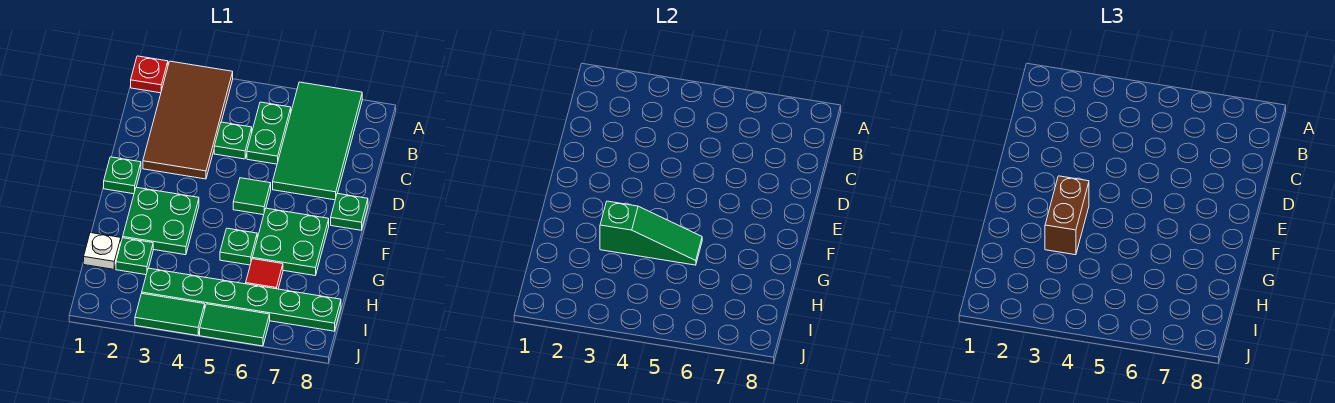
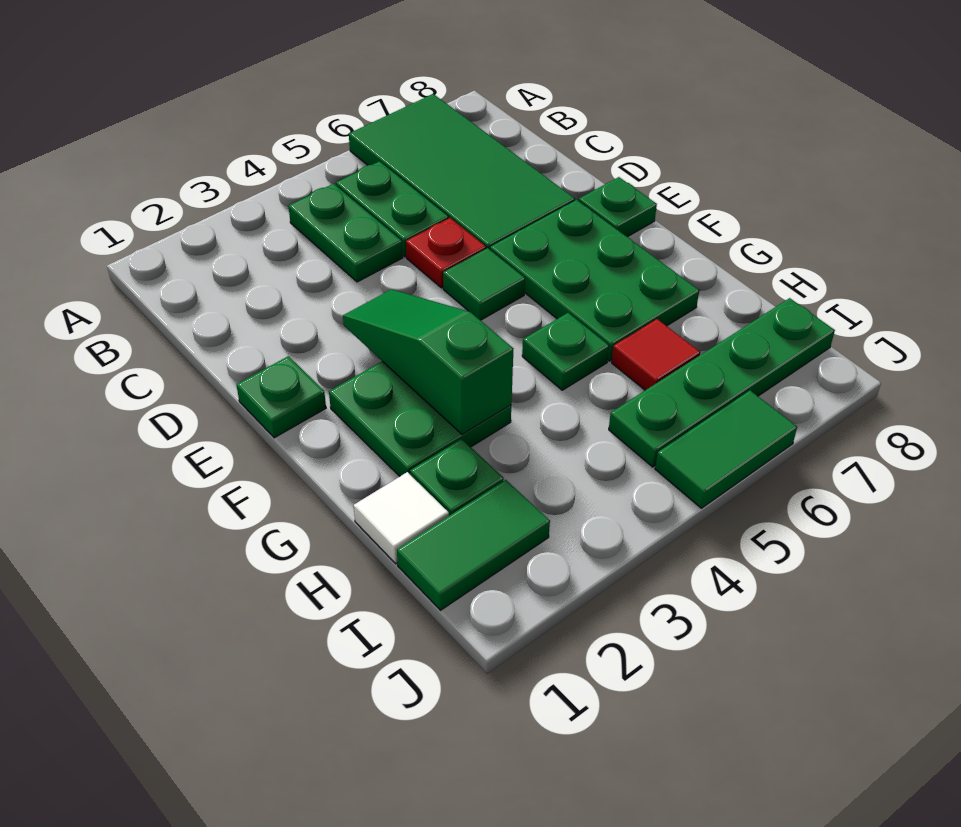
red plate A1 level 1 -> red plate D5 level 1
brown tile A2:D3 level 1 -> none
green plate C4 level 1 -> green plate B4:C4 level 1
brown brick F3:G3 level 3 -> none
green plate F6:G7 level 1 -> green plate E6:G7 level 1
green slope G3:G5 level 2 top 3 -> green slope E3:G3 level 2 top G
white plate H1 level 1 -> white tile H1 level 1
green plate I3:I8 level 1 -> green plate I5:I8 level 1
green tile J3:J4 level 1 -> green tile I1:I2 level 1

